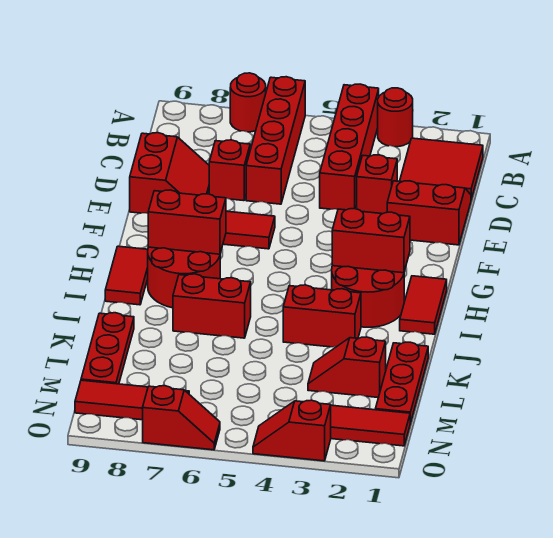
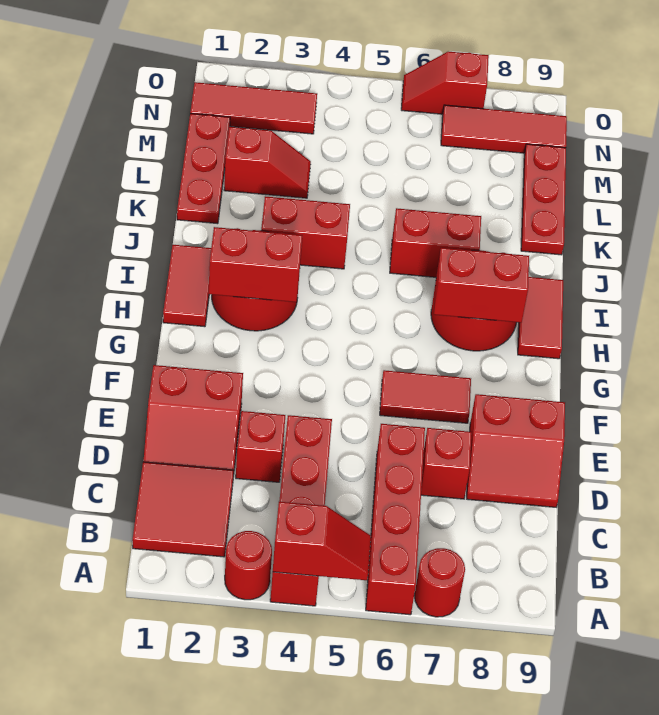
red slope D8:E9 level 1 top 9 -> red slope D8:E9 level 1 top E
red slope O3:O4 level 1 top 3 -> red slope A4:A5 level 2 top 4

